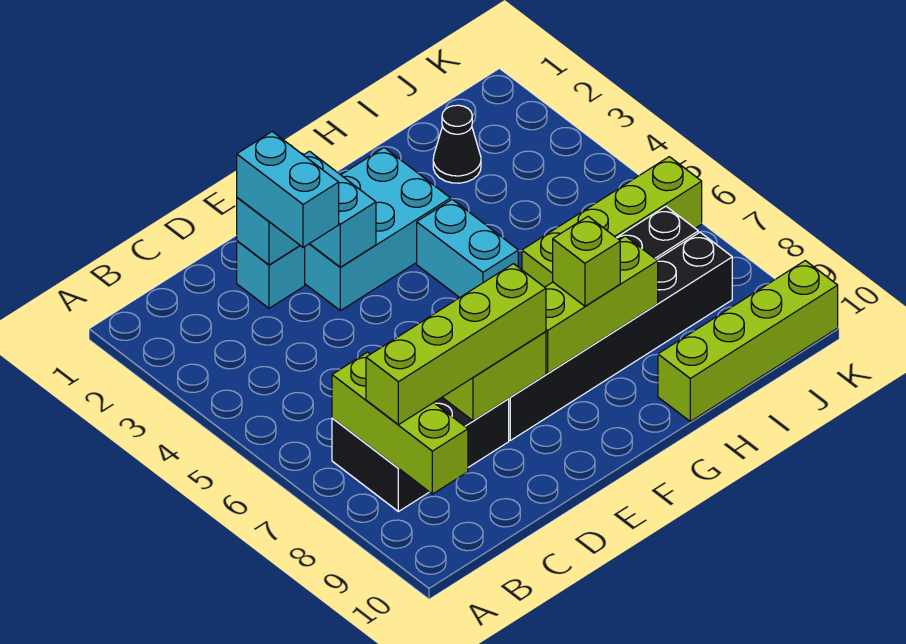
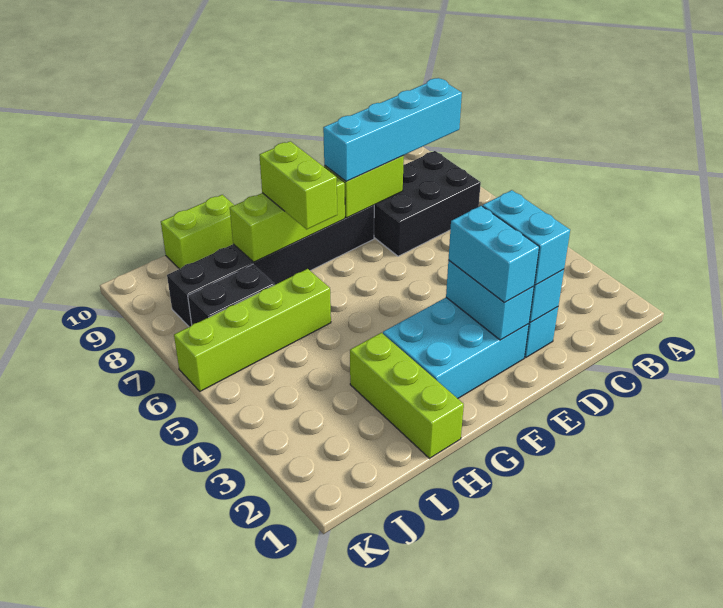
lime brick B7:B9 level 2 -> lime brick H1:H3 level 1
lime brick B8:E8 level 3 -> cyan brick B8:E8 level 3
cyan brick G4:G5 level 1 -> cyan brick E2:E3 level 3
lime brick G8 level 3 -> lime brick G7:G8 level 3
lime brick H10:K10 level 1 -> lime brick H10:I10 level 1
black cone I2 level 1 -> none

